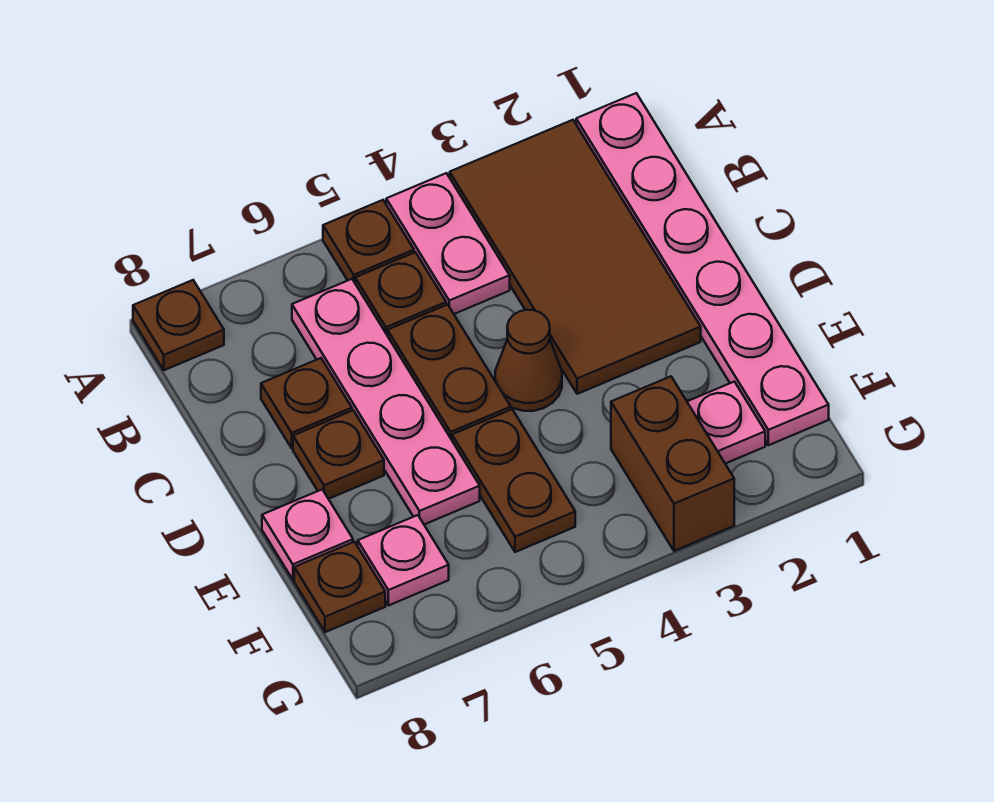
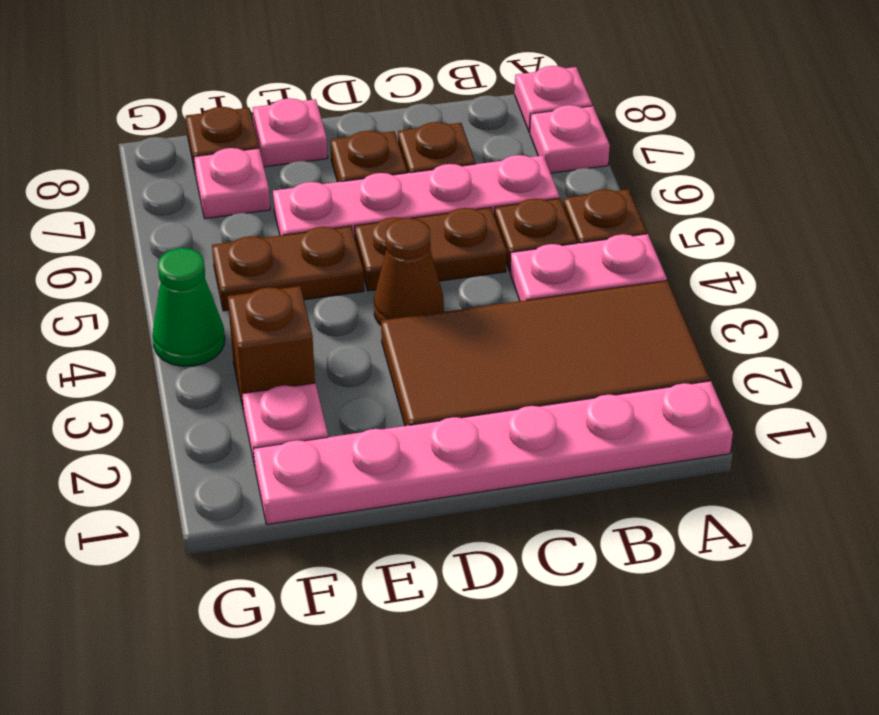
none -> pink plate A7 level 1
brown plate A8 level 1 -> pink plate A8 level 1
brown brick F3:G3 level 1 -> brown brick F3 level 1
none -> green cone G4 level 1

